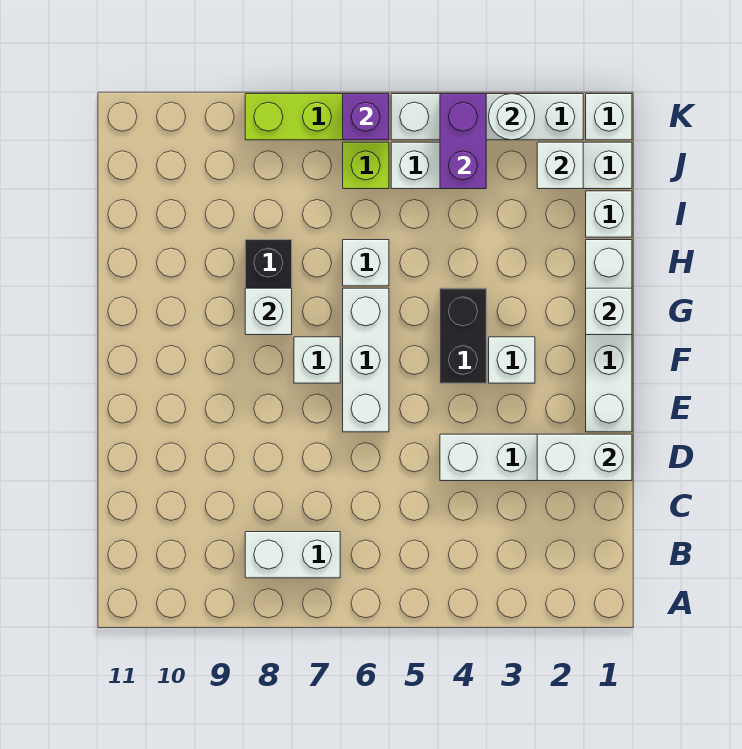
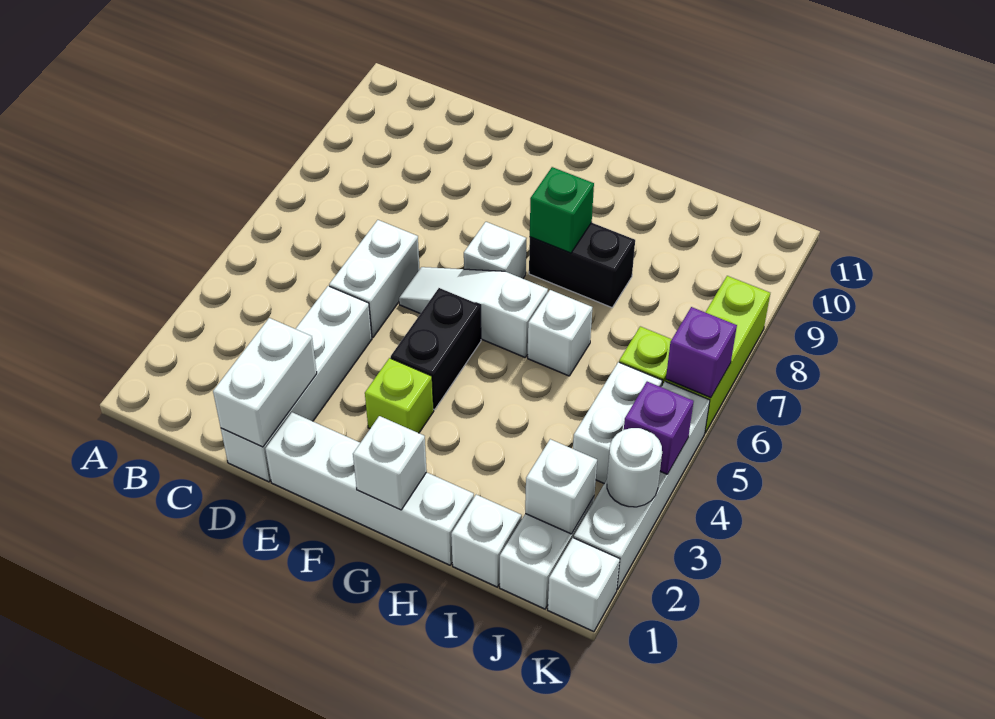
white brick B7:B8 level 1 -> white brick D5:D6 level 1
white brick E6:G6 level 1 -> white slope E6:G6 level 1 top G
white brick F3 level 1 -> lime brick F3 level 1
black brick F4:G4 level 1 -> black brick F4:F5 level 1
white brick G8 level 2 -> green brick G8 level 2
purple brick J4:K4 level 2 -> purple brick K4 level 2

